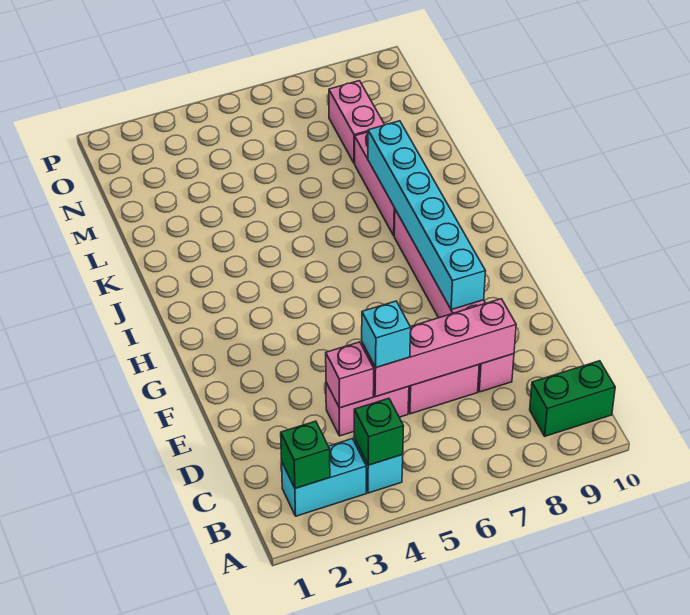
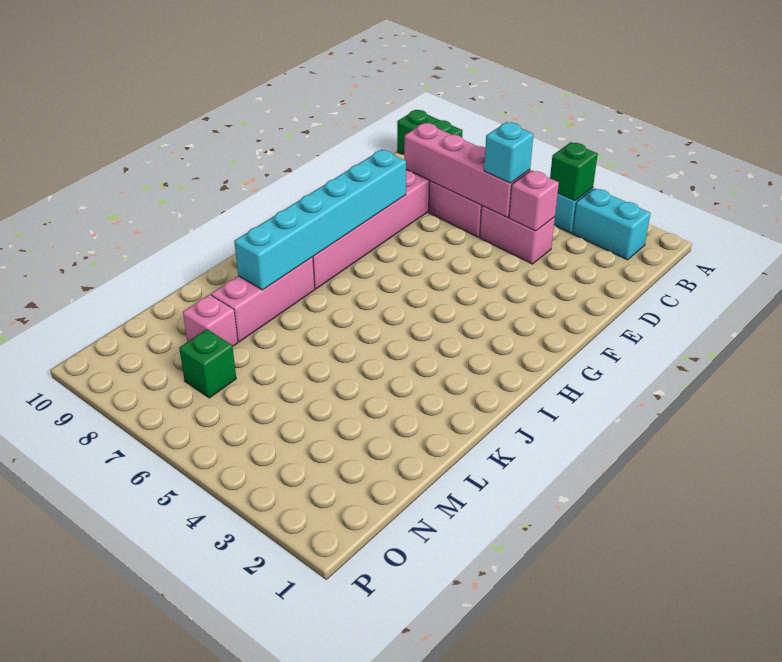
green brick B2 level 2 -> green brick N7 level 1
pink brick M8:N8 level 1 -> pink brick M8 level 1

